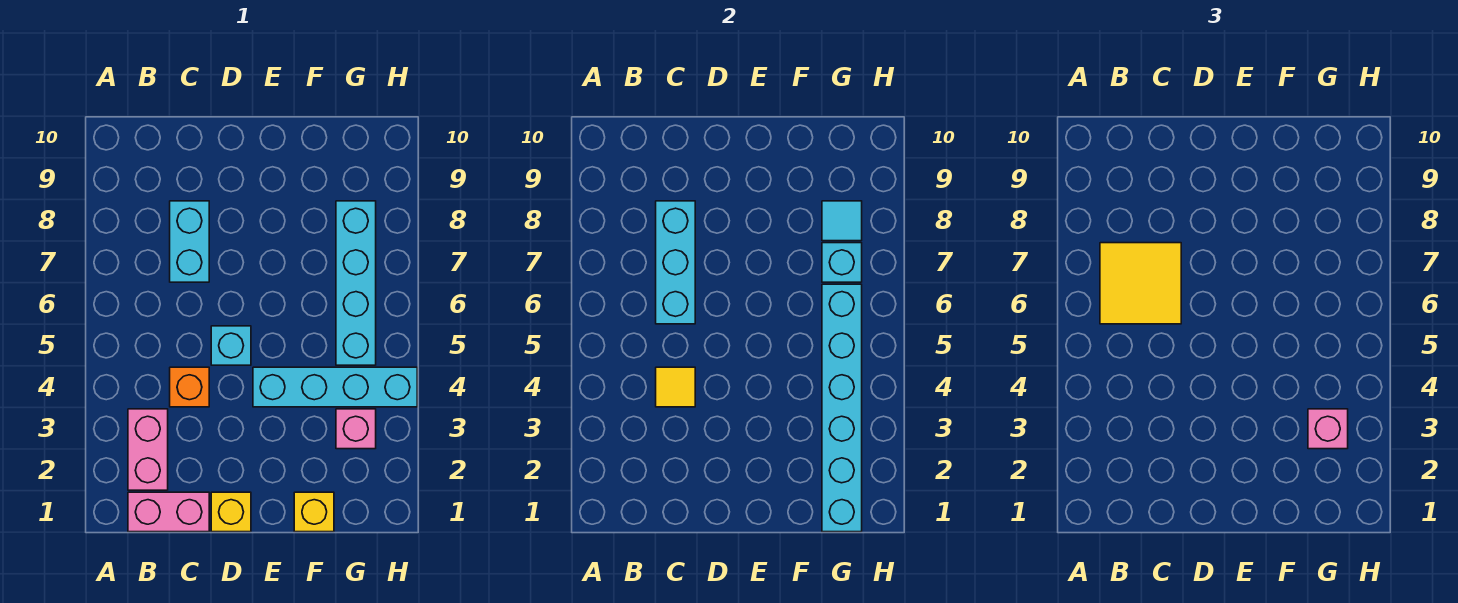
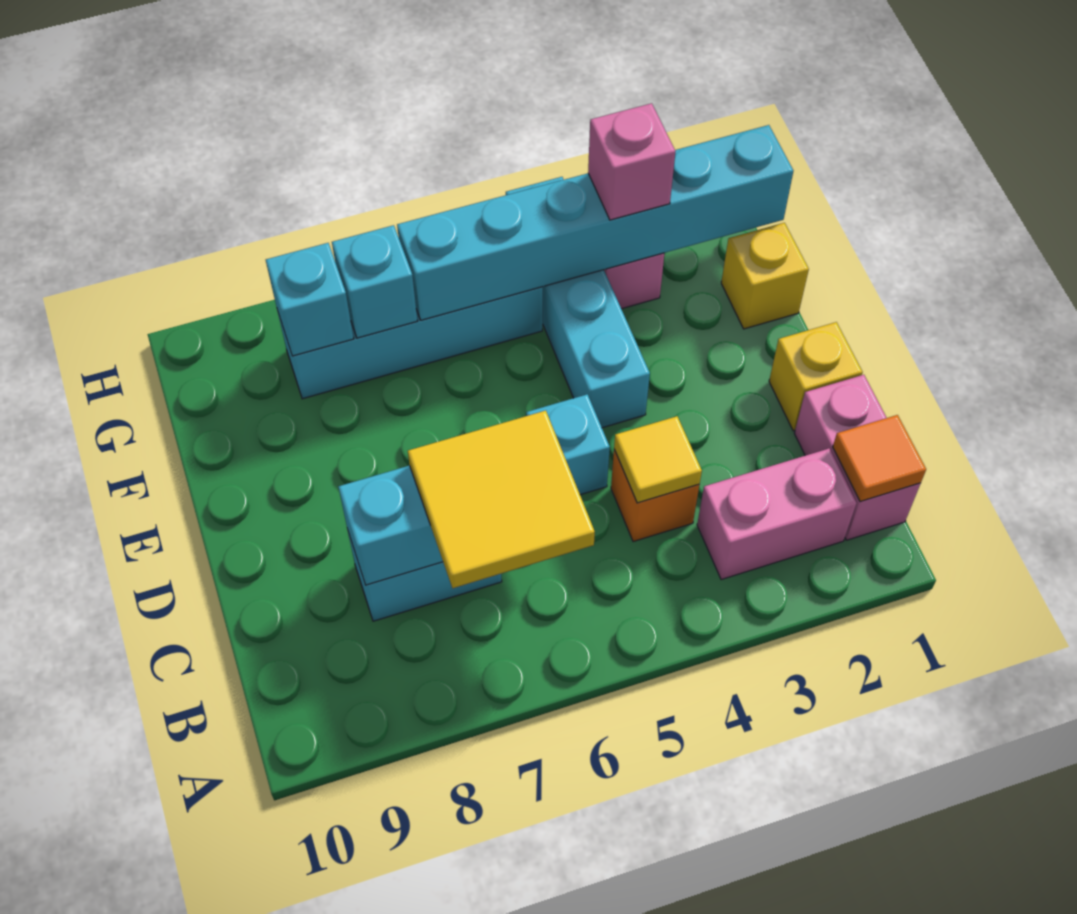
none -> orange tile B1 level 2
cyan tile G8 level 2 -> cyan brick G8 level 2

